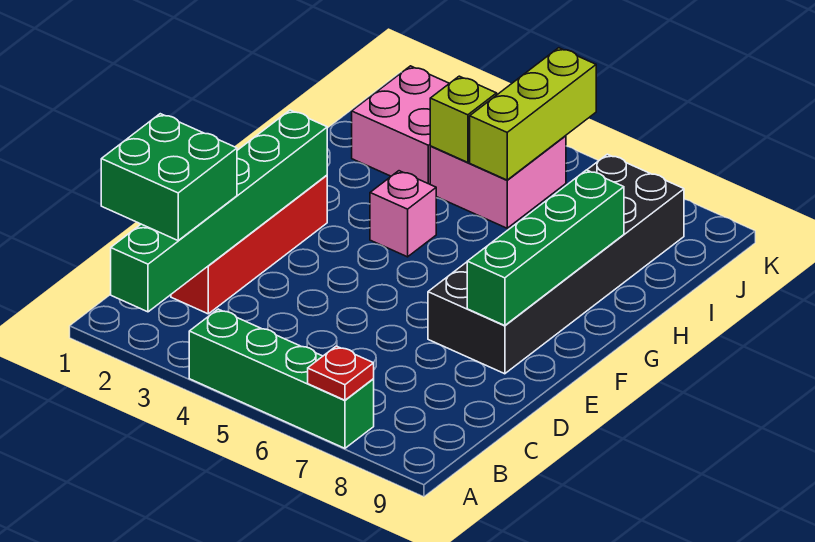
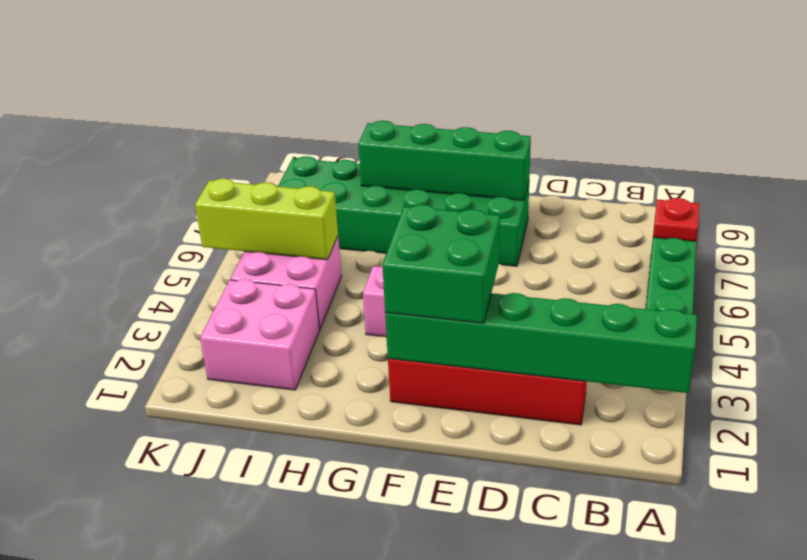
green brick B1:C2 level 3 -> green brick E2:F3 level 3
black brick E7:J8 level 1 -> green brick E7:J8 level 1
lime brick I4 level 2 -> none

